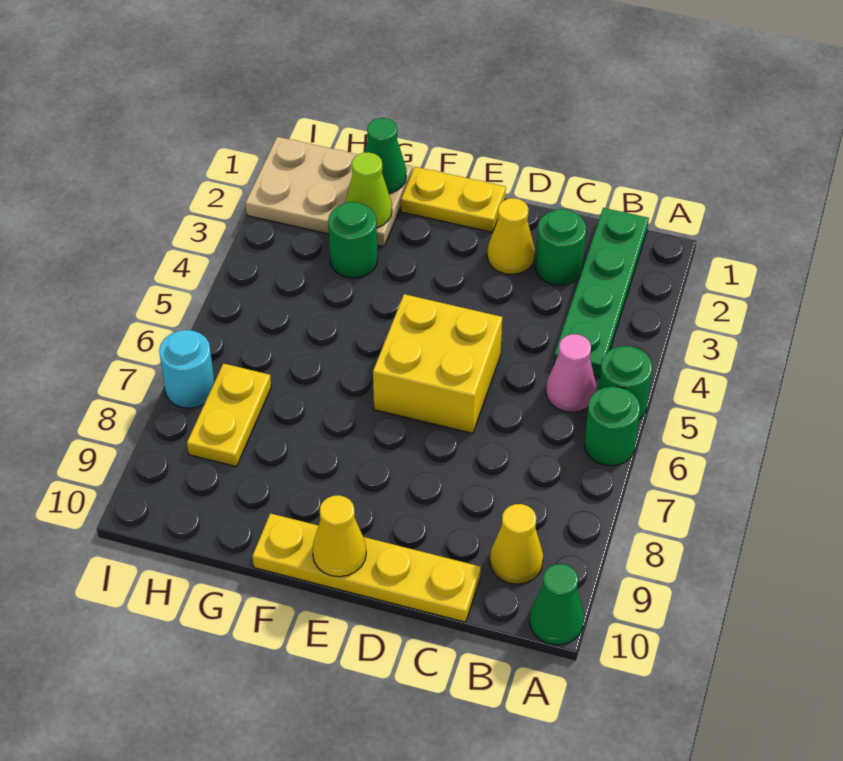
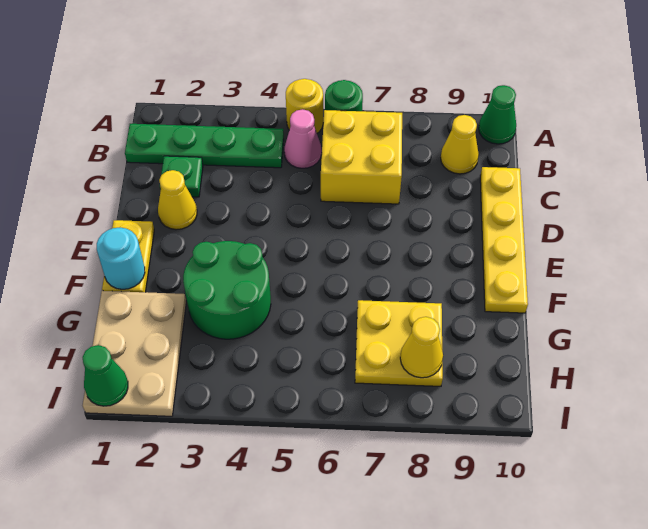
green round brick A5 level 1 -> yellow round brick A5 level 1
green round brick C2 level 1 -> green plate C2 level 1
yellow brick D5:E6 level 1 -> yellow brick B6:C7 level 1
yellow cone E10 level 2 -> yellow cone H8 level 2
green cone G1 level 2 -> green cone I1 level 2
lime cone G2 level 2 -> none
green round brick G3 level 1 -> green round brick F3:G4 level 1
yellow plate H7:H8 level 1 -> yellow plate G7:H8 level 1
cyan round brick I7 level 1 -> cyan round brick F1 level 2

